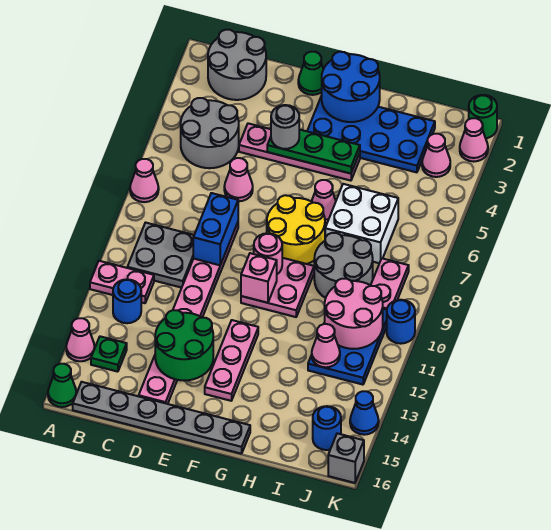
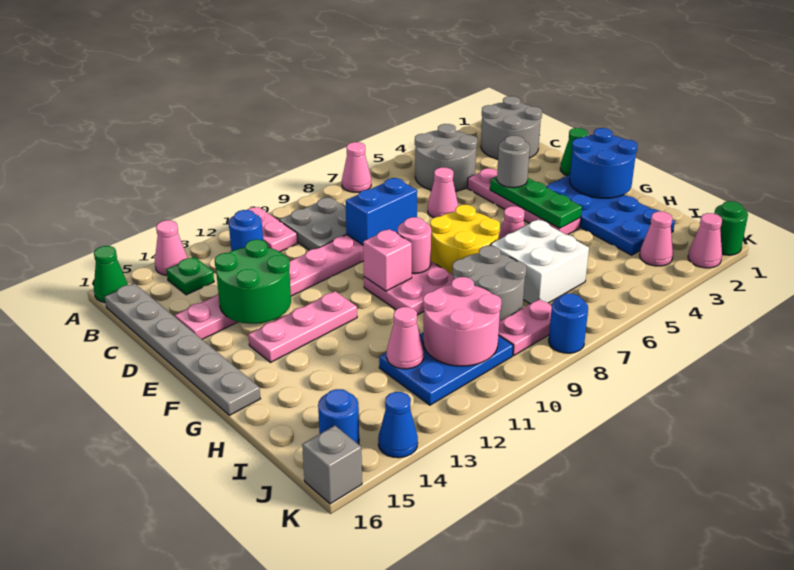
blue round brick K10 level 1 -> blue round brick K8 level 1

